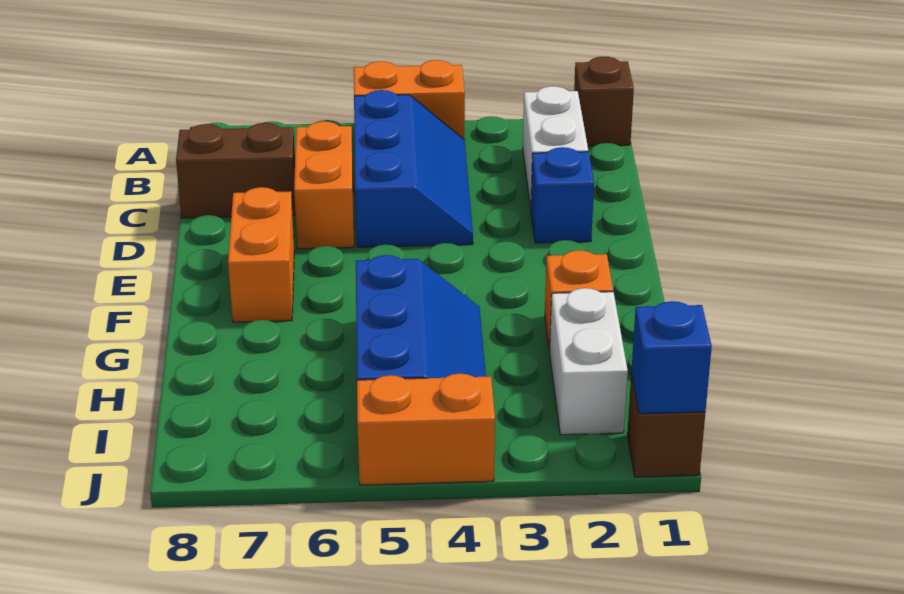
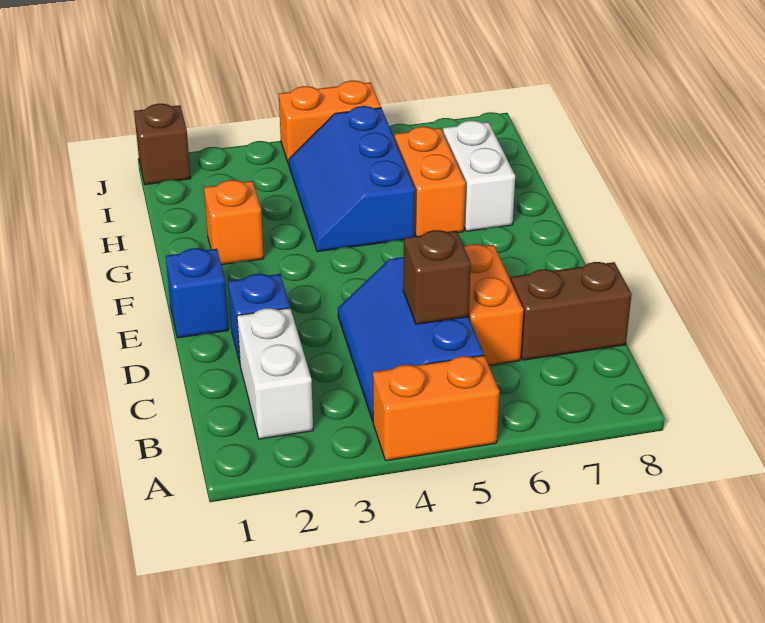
brown brick A1 level 1 -> brown brick C5 level 2
orange brick E7:F7 level 1 -> orange brick G6:H6 level 1
white brick H2:I2 level 1 -> white brick G7:H7 level 1
blue brick J1 level 2 -> blue brick E1 level 1

